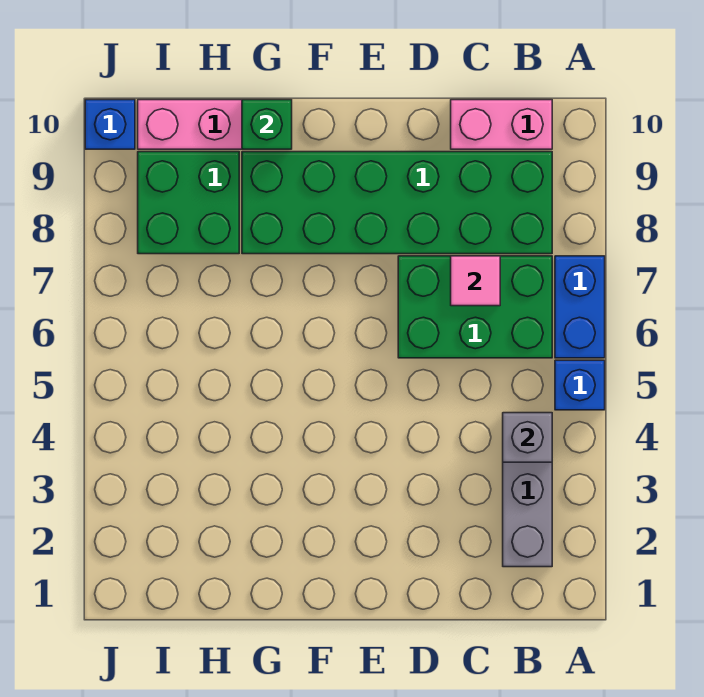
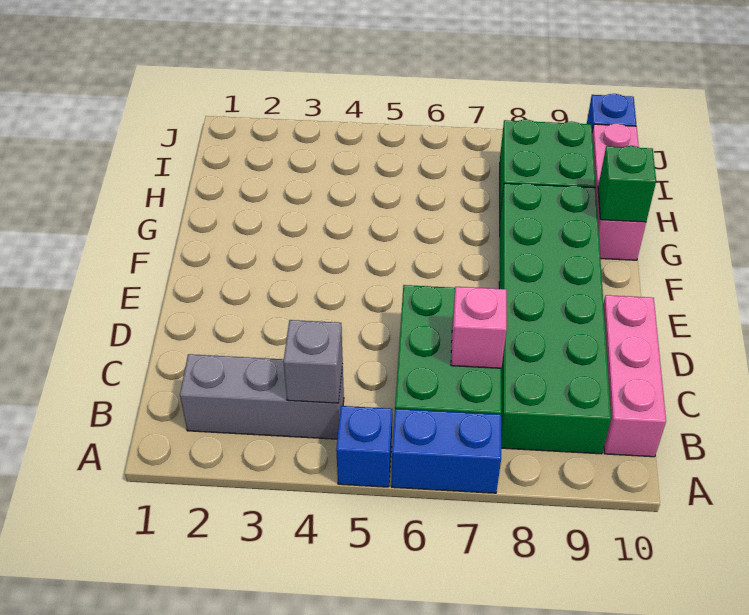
pink brick B10:C10 level 1 -> pink brick B10:D10 level 1
pink tile C7 level 2 -> pink brick C7 level 2

